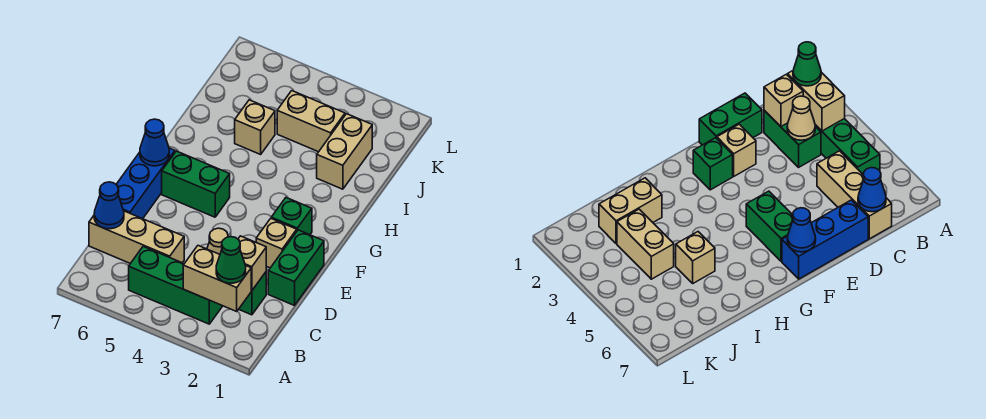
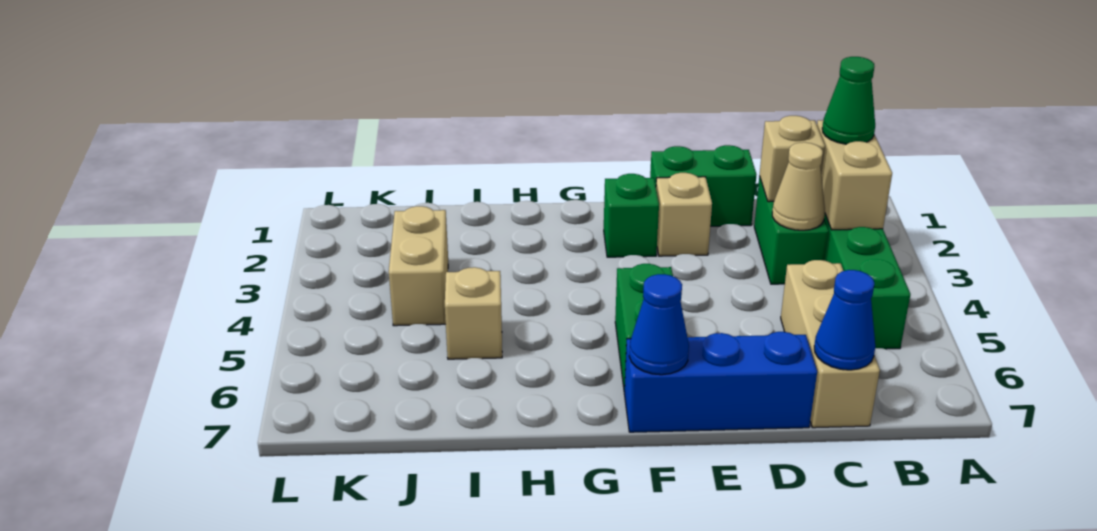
tan brick I2:J2 level 1 -> none

